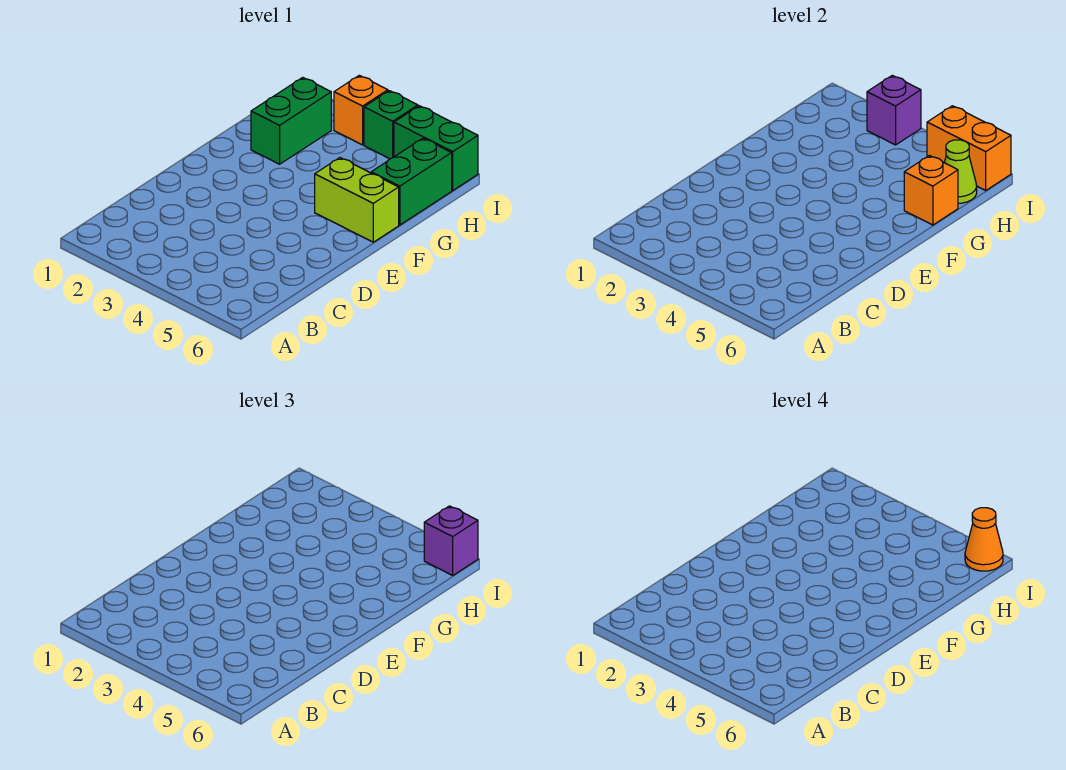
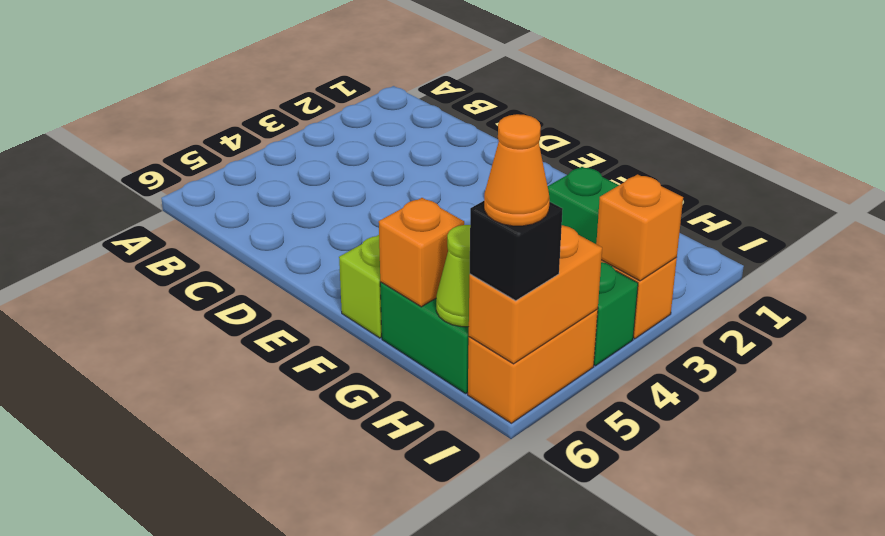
purple brick I3 level 2 -> orange brick I3 level 2
green brick I5:I6 level 1 -> orange brick I5:I6 level 1
purple brick I6 level 3 -> black brick I6 level 3

